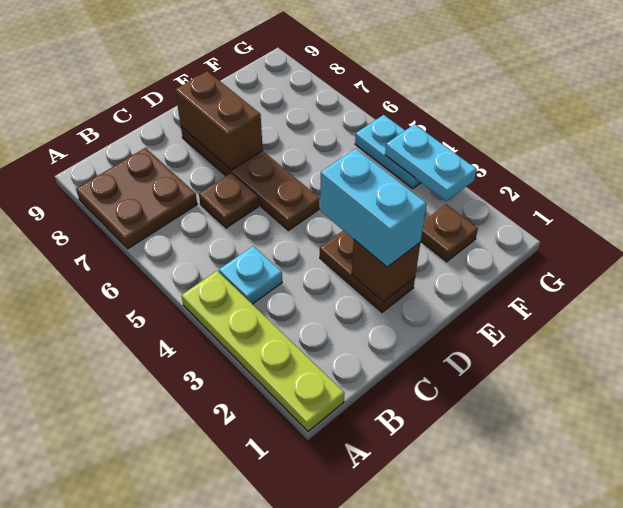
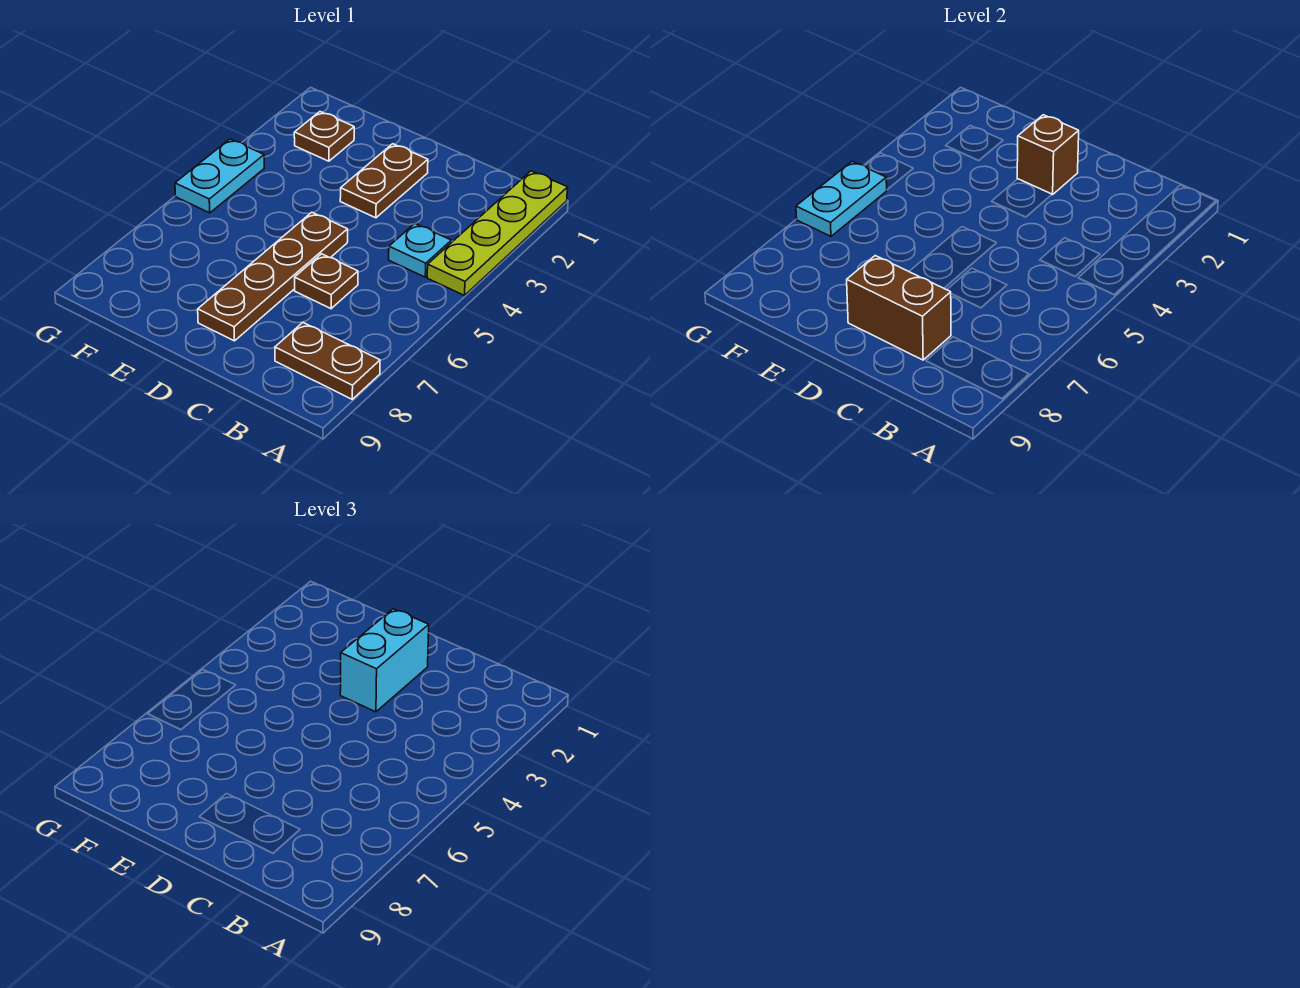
brown plate A7:B8 level 1 -> brown plate A8:B8 level 1
brown brick D7:D8 level 2 -> brown brick C8:D8 level 2
cyan plate G3:G4 level 2 -> cyan plate G5:G6 level 2

